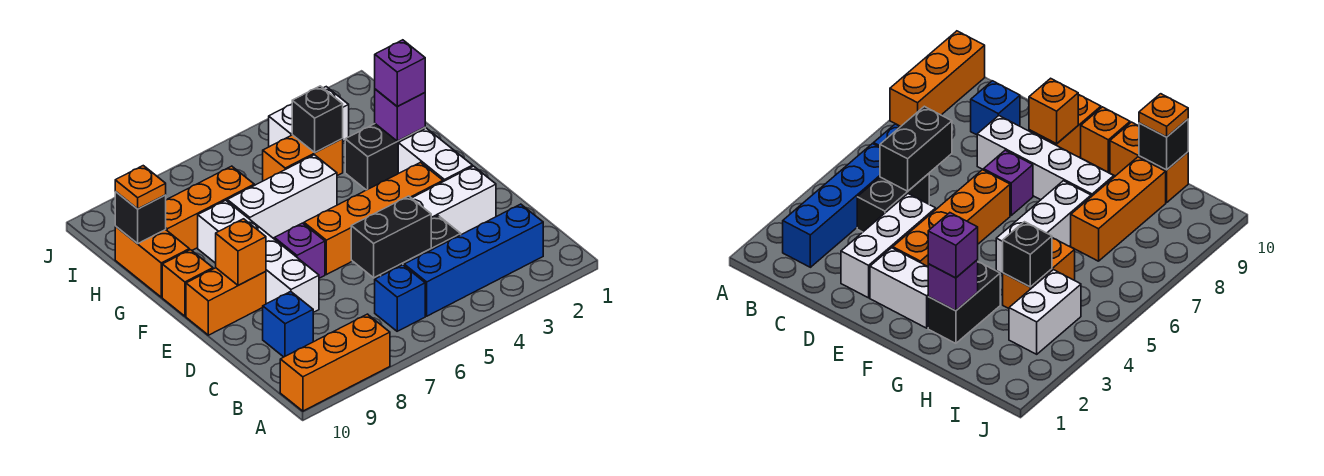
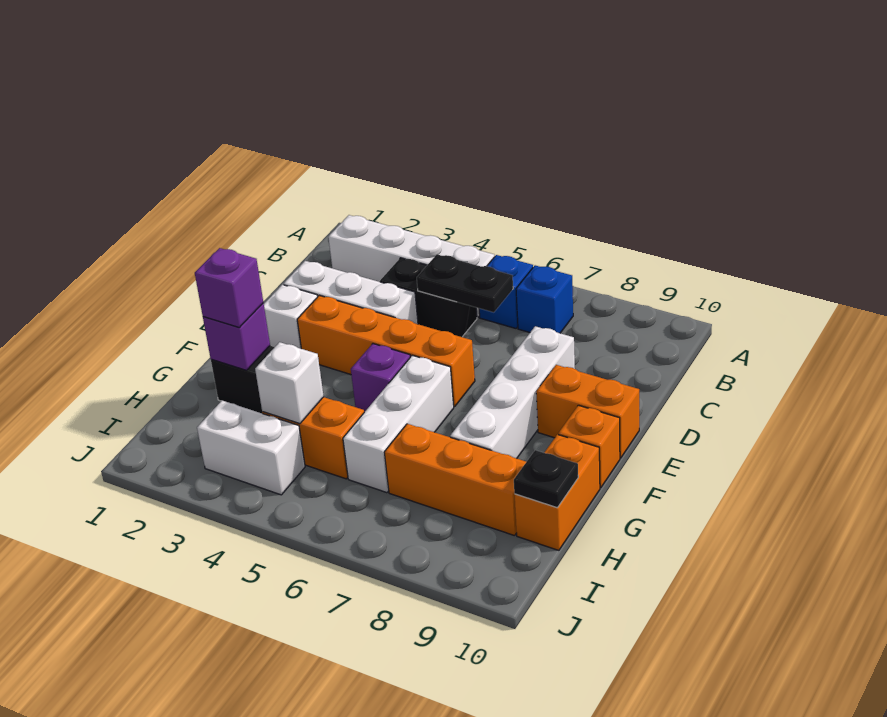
orange brick A8:A10 level 1 -> none
blue brick B2:B5 level 1 -> white brick B2:B5 level 1
black brick C5:C6 level 2 -> black plate C5:C6 level 2
blue brick C9 level 1 -> blue brick B7 level 1
white brick E2:F2 level 1 -> white brick E2 level 1
purple brick E7 level 1 -> purple brick F5 level 1
orange brick E9 level 2 -> none
white brick G5:G7 level 1 -> white brick F6:H6 level 1
black brick H4 level 2 -> white brick H4 level 2
black brick H10 level 2 -> black plate H10 level 2
orange plate H10 level 3 -> none

